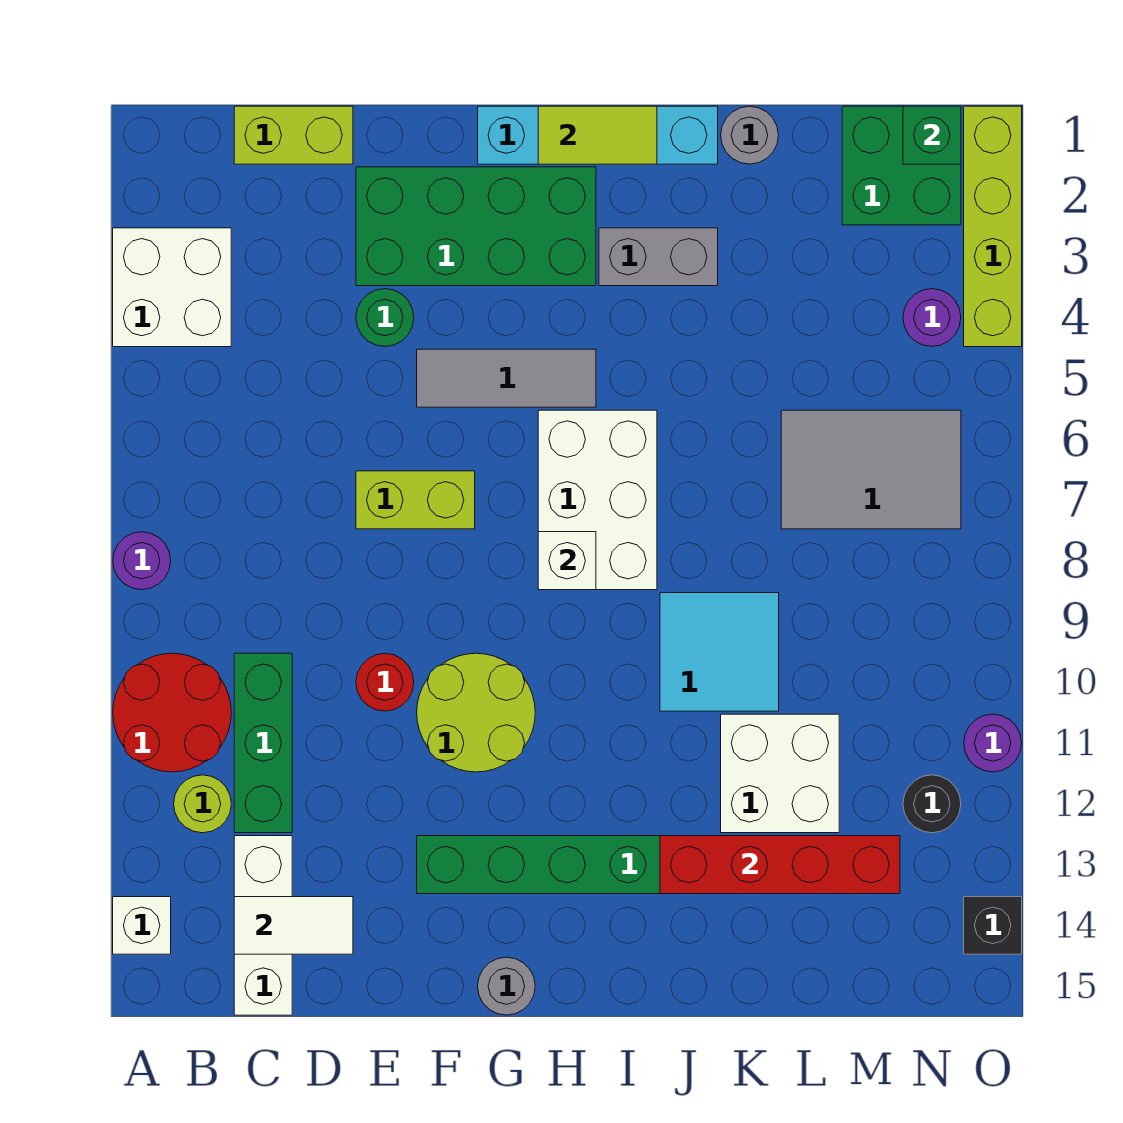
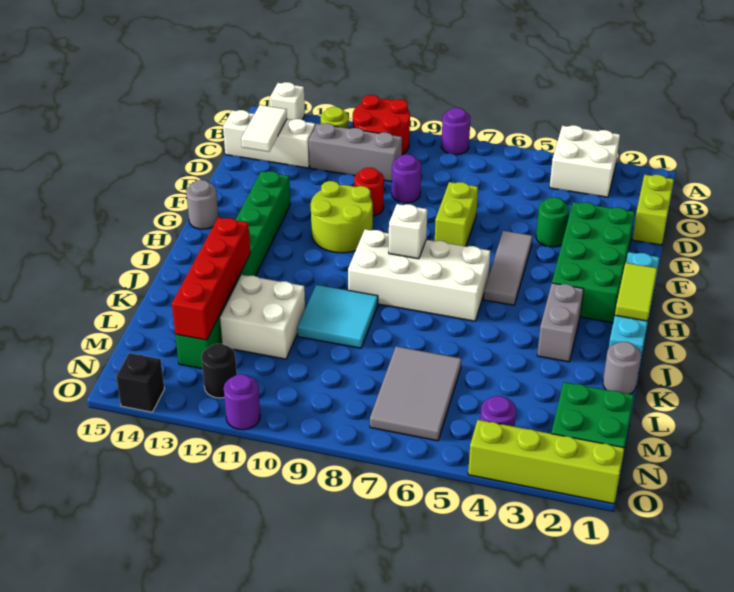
green brick C10:C12 level 1 -> grey brick C10:C12 level 1
none -> purple round brick D9 level 1
white brick H6:I8 level 1 -> white brick H6:I9 level 1
green brick N1 level 2 -> none

